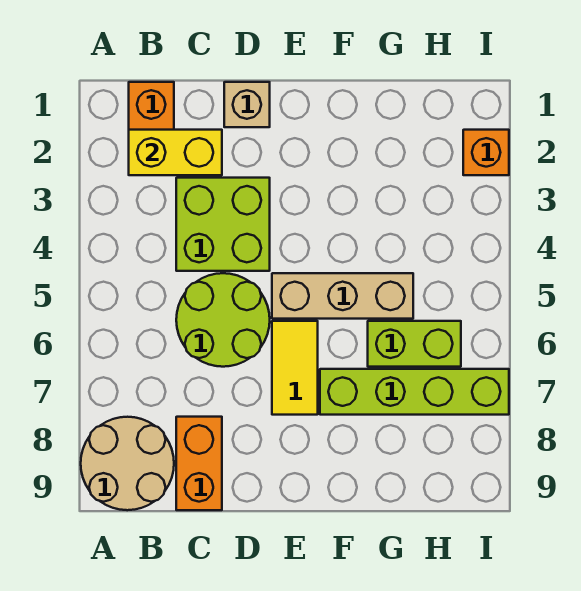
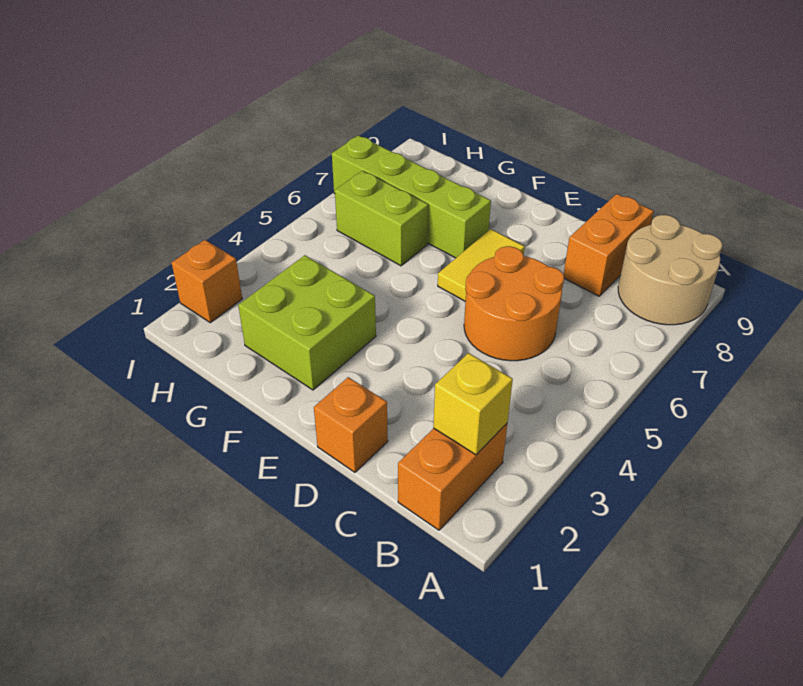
yellow brick B2:C2 level 2 -> yellow brick B2 level 2
lime brick C3:D4 level 1 -> lime brick F2:G3 level 1
lime round brick C5:D6 level 1 -> orange round brick C5:D6 level 1
tan brick D1 level 1 -> orange brick D1 level 1
tan brick E5:G5 level 1 -> none

